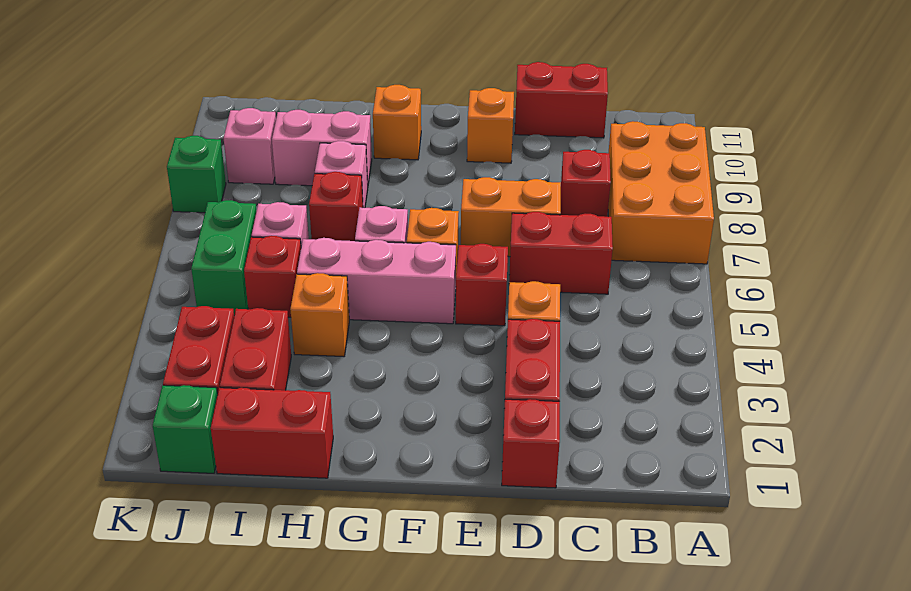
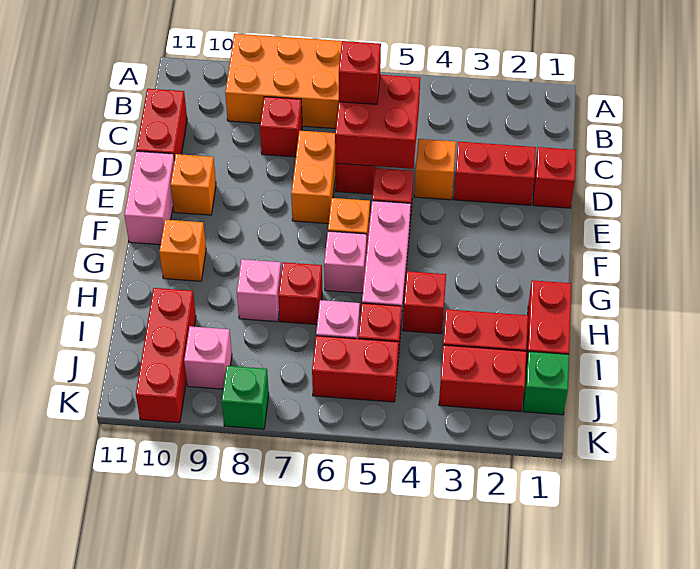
none -> red brick C5:D6 level 2
none -> red brick C6 level 3
orange brick H4 level 1 -> red brick H4 level 1
pink brick H9:I9 level 1 -> pink brick E11:F11 level 1
none -> red brick I10:K10 level 1
green brick J5:J6 level 1 -> red brick J5:J6 level 1

